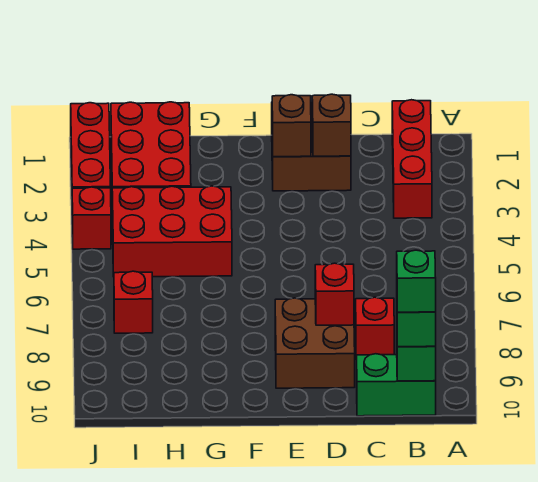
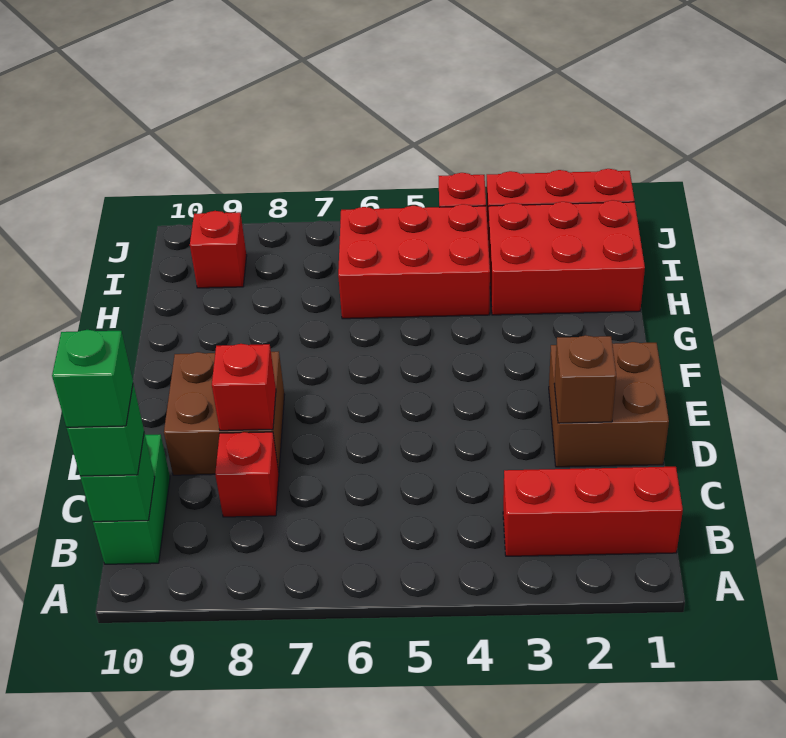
brown brick E2 level 2 -> none
red brick G4:I5 level 1 -> red brick H4:I6 level 1
red brick I7 level 1 -> red brick I9 level 1

